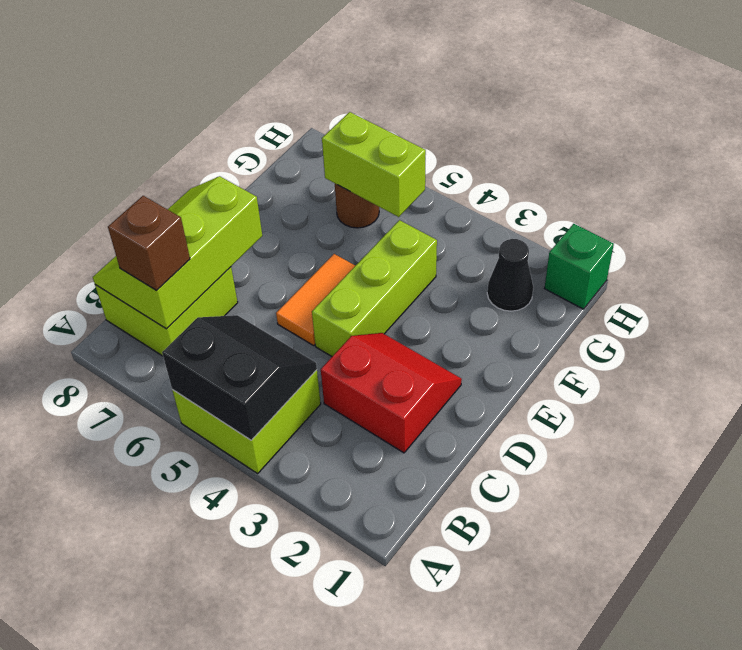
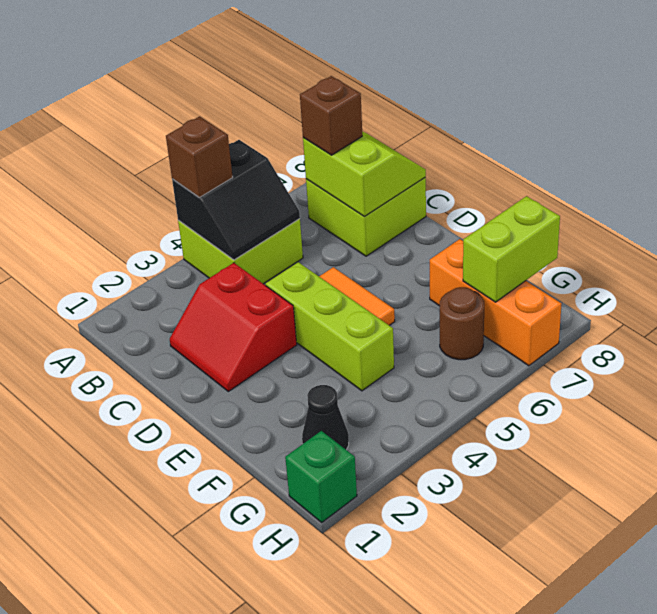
none -> brown brick A4 level 3
lime slope B7:D8 level 2 top 7 -> lime slope B7:C8 level 2 top 7
red slope C2:D3 level 1 top C -> red slope C2:D3 level 1 top 3
none -> orange brick F7:H7 level 1
lime brick G5:G6 level 2 -> lime brick G7:G8 level 2

